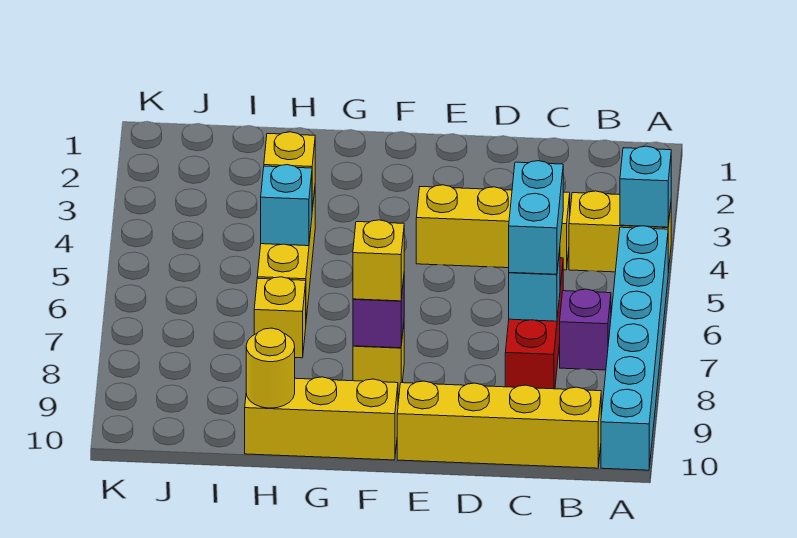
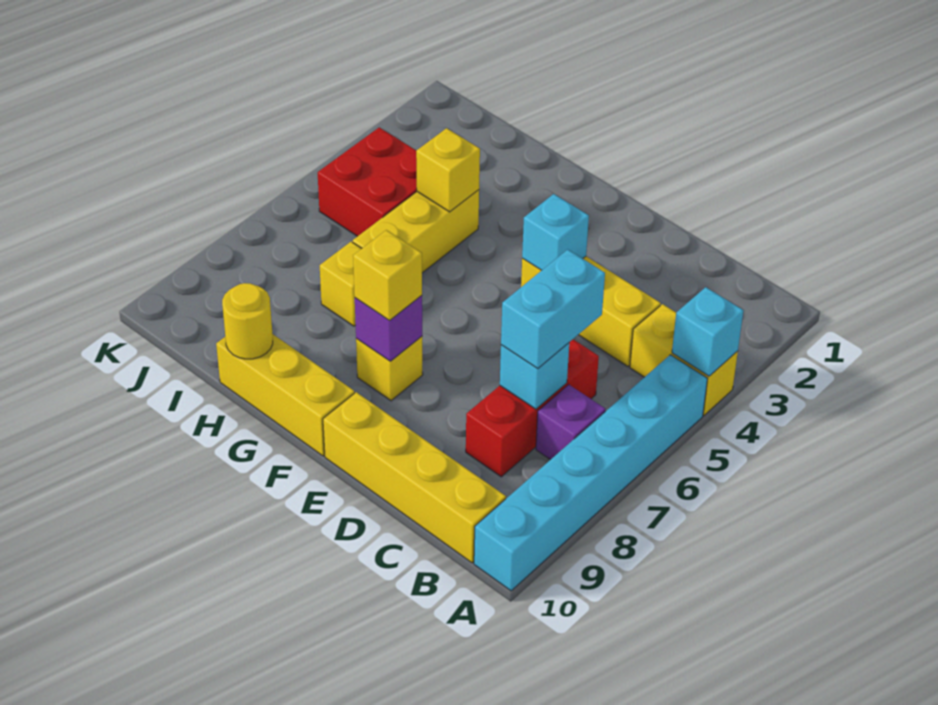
cyan brick H5 level 2 -> cyan brick E4 level 2
none -> red brick I4:J5 level 1

